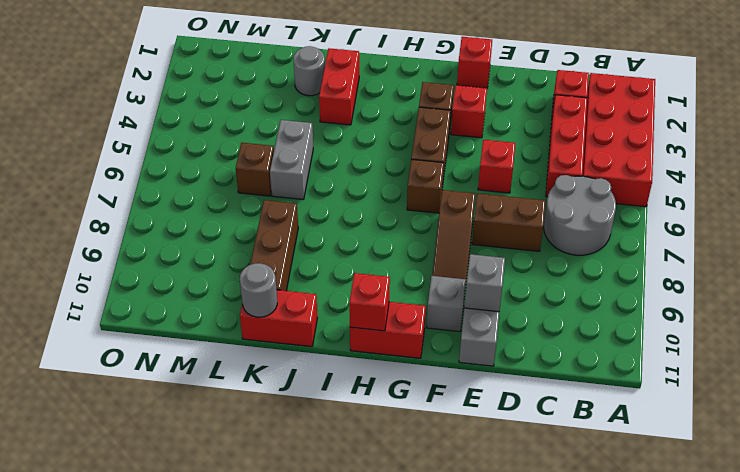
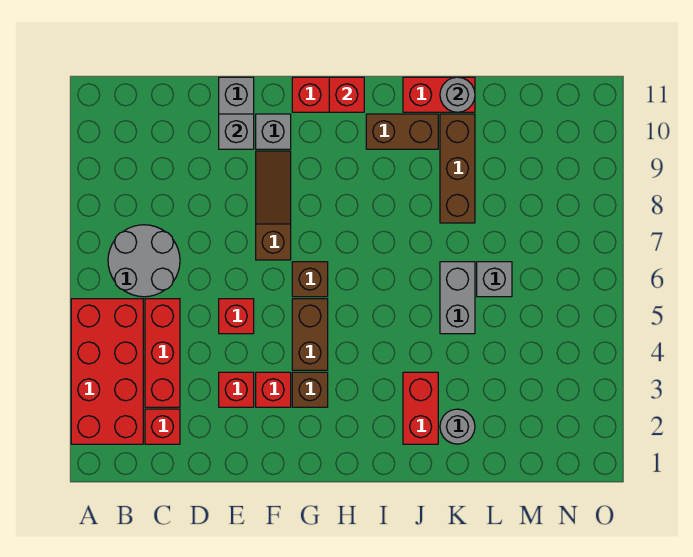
brown brick D7:E7 level 1 -> brown brick I10:J10 level 1
red brick F1 level 1 -> red brick E3 level 1
brown brick L6 level 1 -> grey brick L6 level 1

